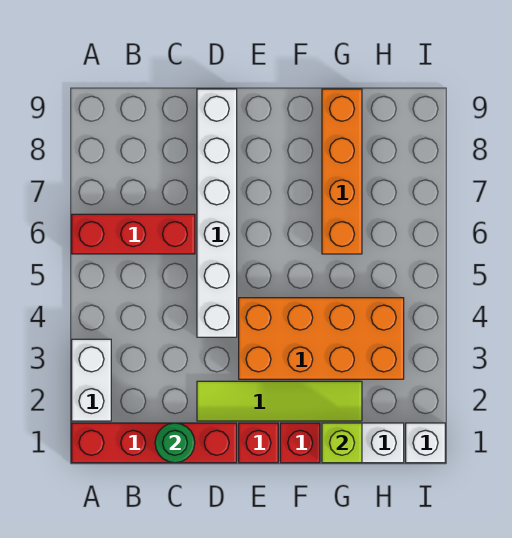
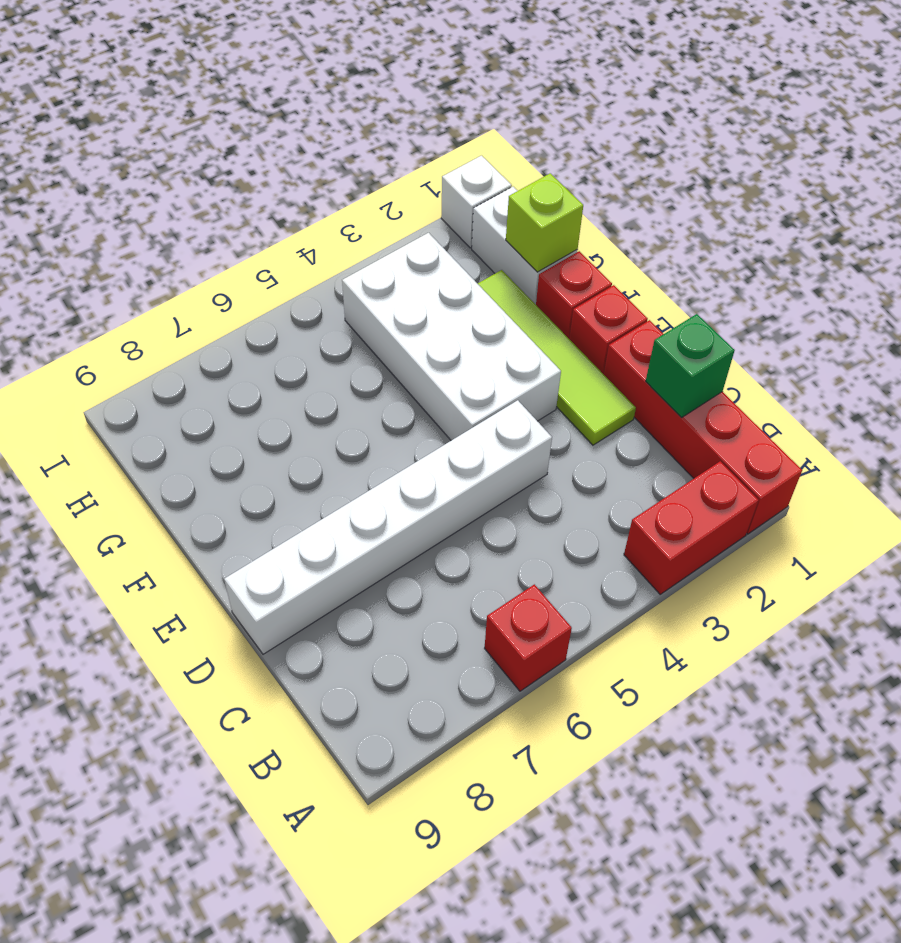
white brick A2:A3 level 1 -> red brick A2:A3 level 1
red brick A6:C6 level 1 -> red brick A6 level 1
green round brick C1 level 2 -> green brick C1 level 2
orange brick E3:H4 level 1 -> white brick E3:H4 level 1
orange brick G6:G9 level 1 -> none

